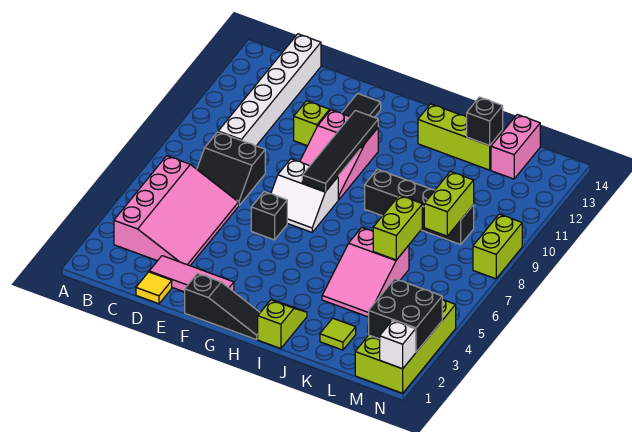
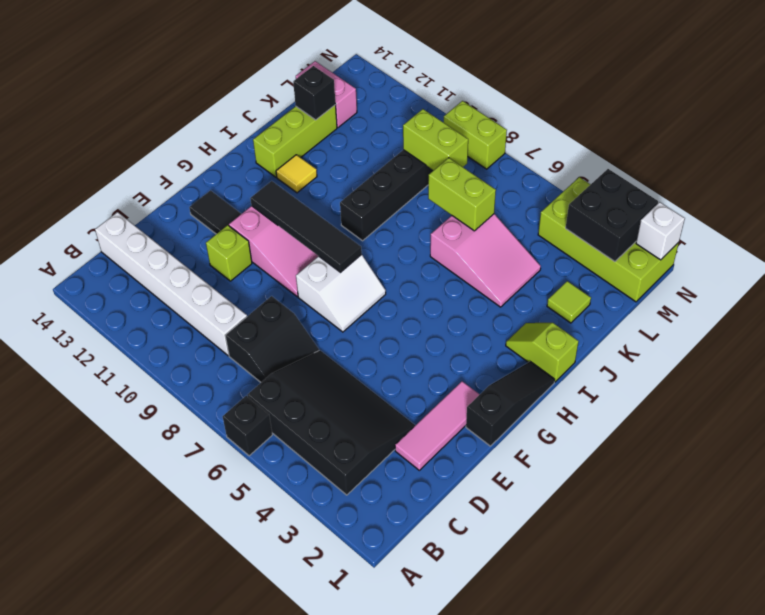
pink slope B3:D6 level 1 top B -> black slope B3:D6 level 1 top B
yellow tile D1 level 1 -> yellow tile I12 level 1
black brick F6 level 1 -> black brick A6 level 1

